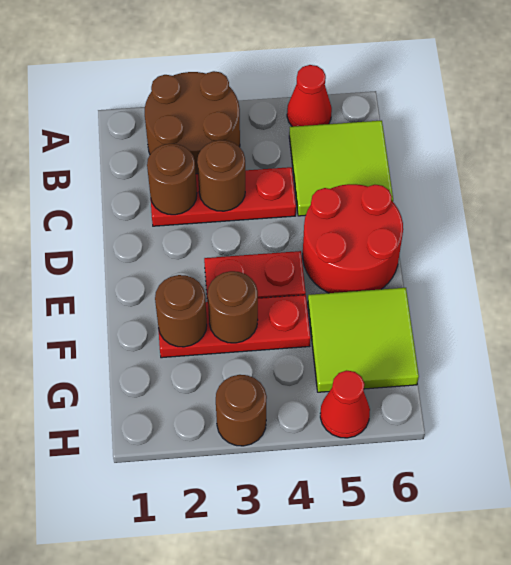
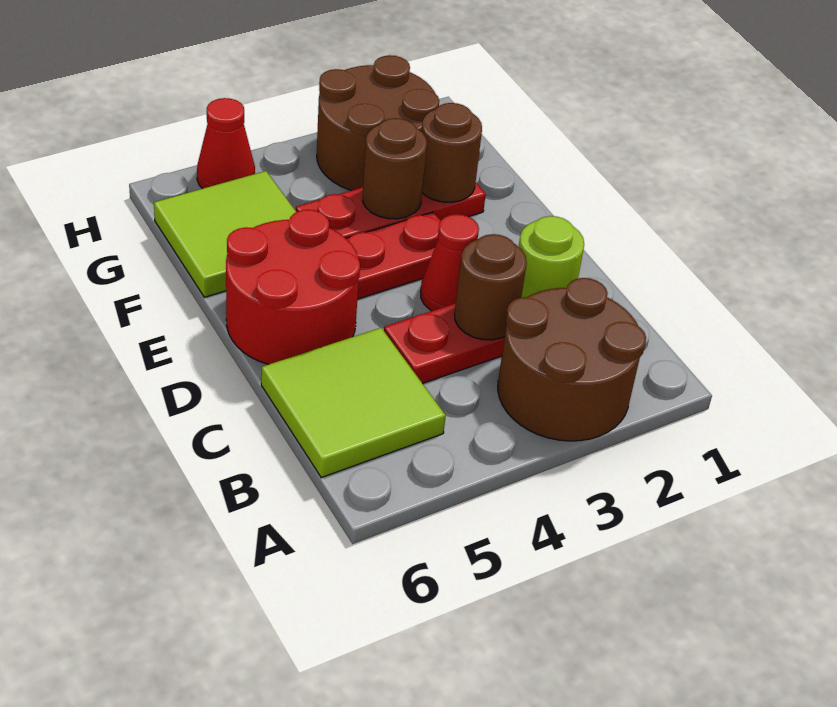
red cone A5 level 1 -> red cone D3 level 1
brown round brick C2 level 2 -> lime round brick C2 level 2
brown round brick H3 level 1 -> brown round brick G2:H3 level 1

